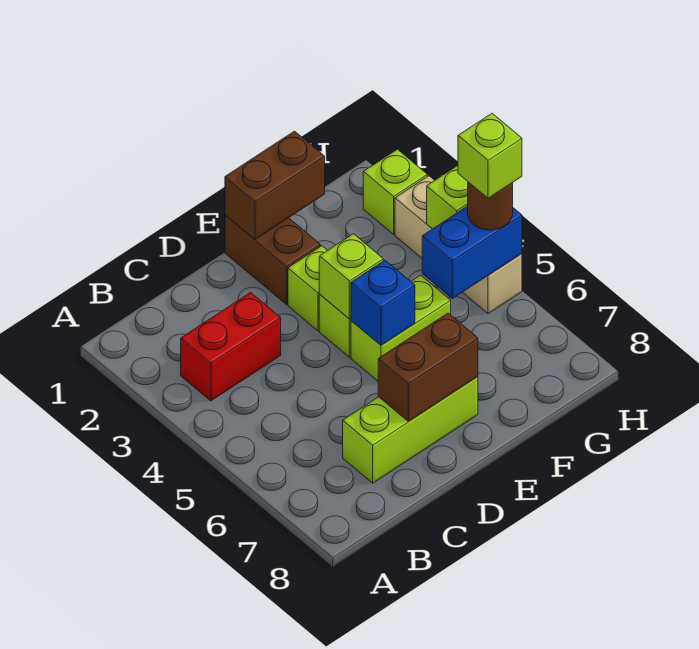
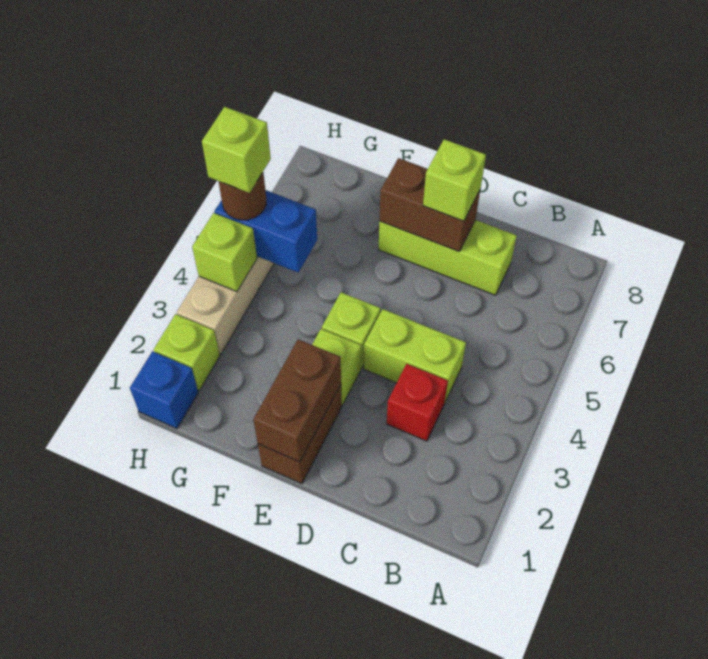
red brick B3:C3 level 1 -> red brick C3 level 1
brown brick E1:F1 level 2 -> brown brick E1:E2 level 2
lime brick E4 level 2 -> lime brick D7 level 3
lime brick E5:F5 level 1 -> lime brick C4:D4 level 1
blue brick E5 level 2 -> blue brick H1 level 1

